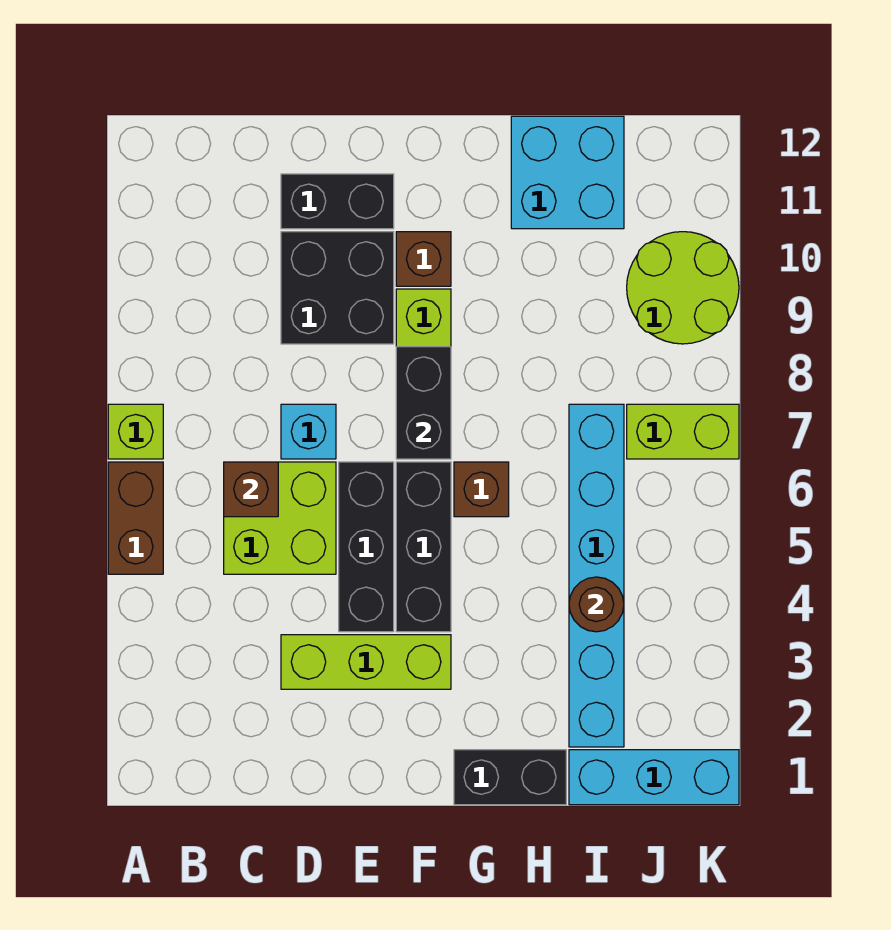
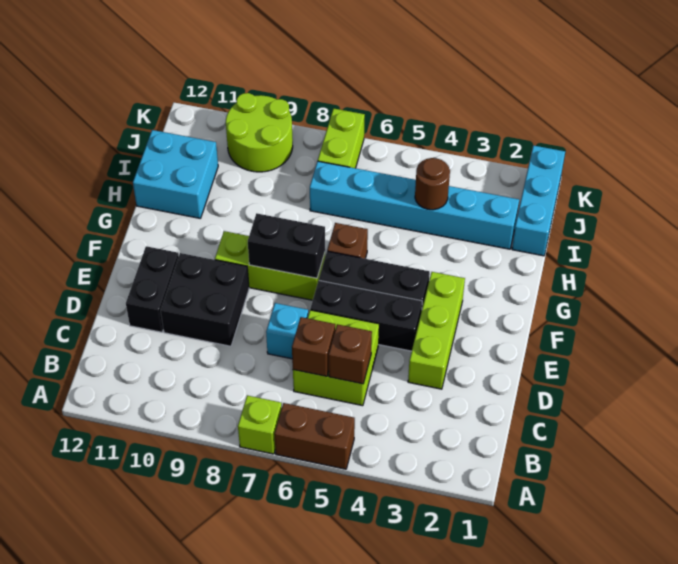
brown brick F10 level 1 -> brown brick C5 level 2
black brick G1:H1 level 1 -> none

